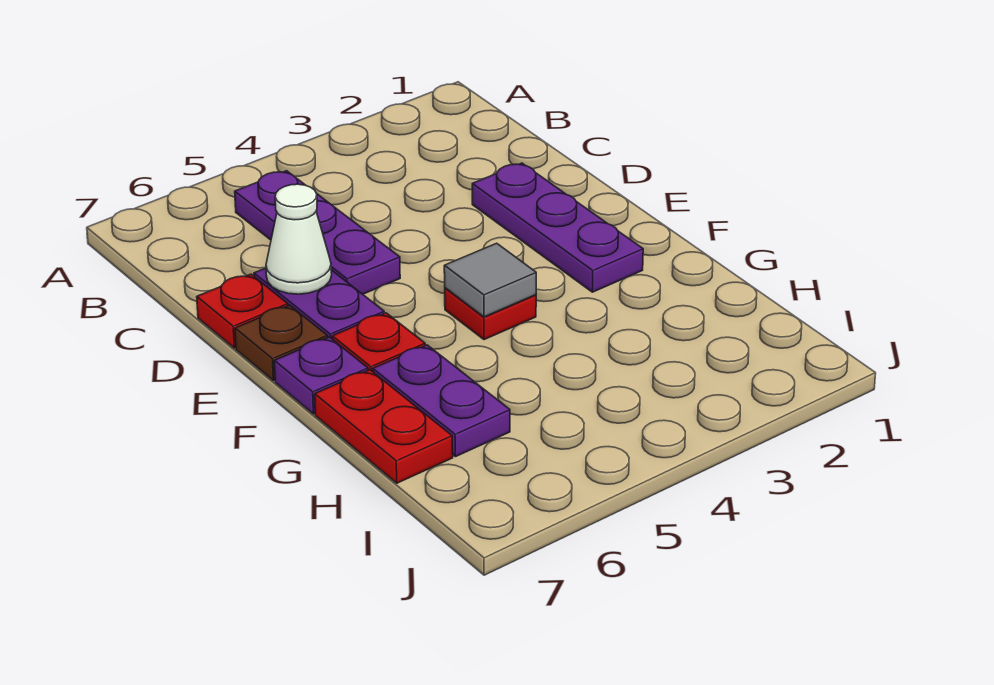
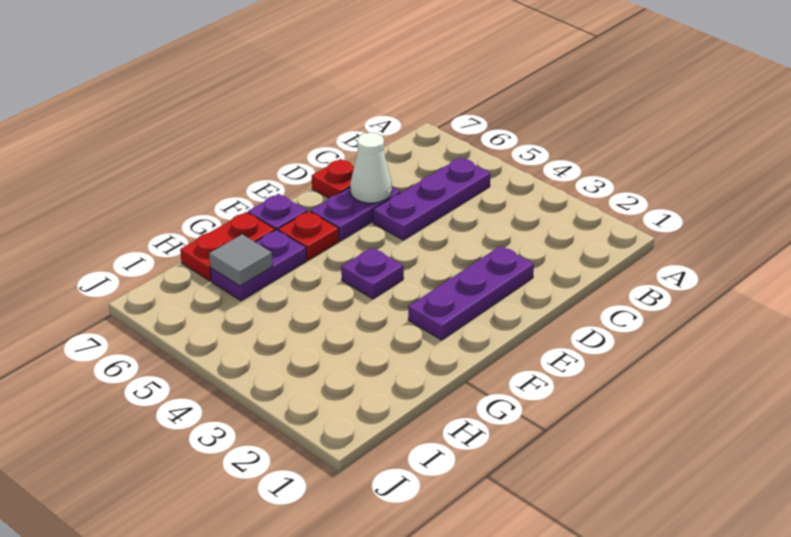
brown plate E7 level 1 -> none
red plate F4 level 1 -> purple plate F4 level 1
grey tile F4 level 2 -> grey tile H6 level 2

